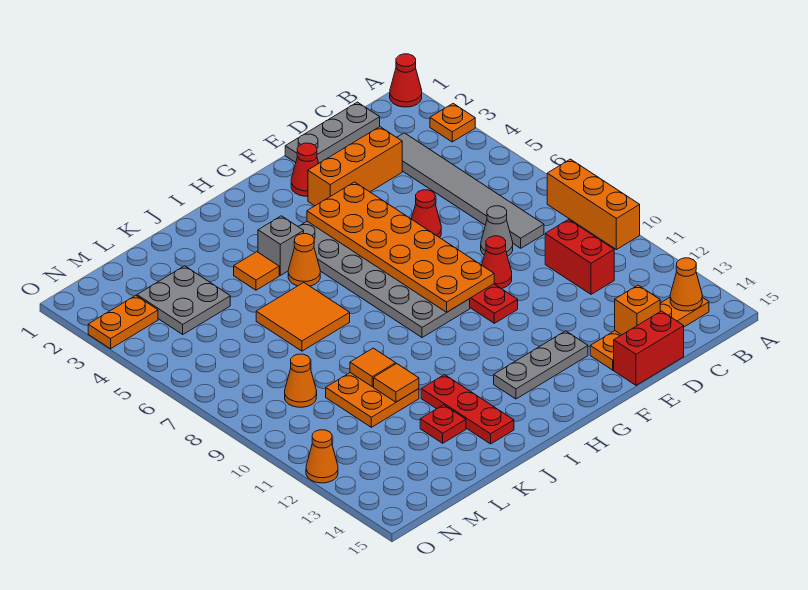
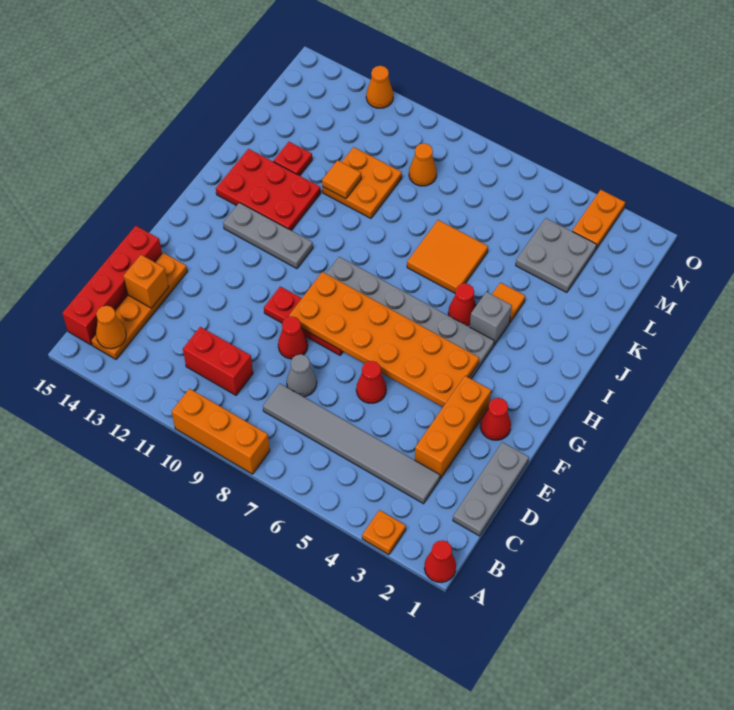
red brick D15:E15 level 1 -> red brick B15:E15 level 1
grey plate F13:H13 level 1 -> grey plate H11:H13 level 1
orange cone I5 level 1 -> red cone I5 level 1
red plate J12:J14 level 1 -> red plate I12:J14 level 1
orange tile K10 level 2 -> none

